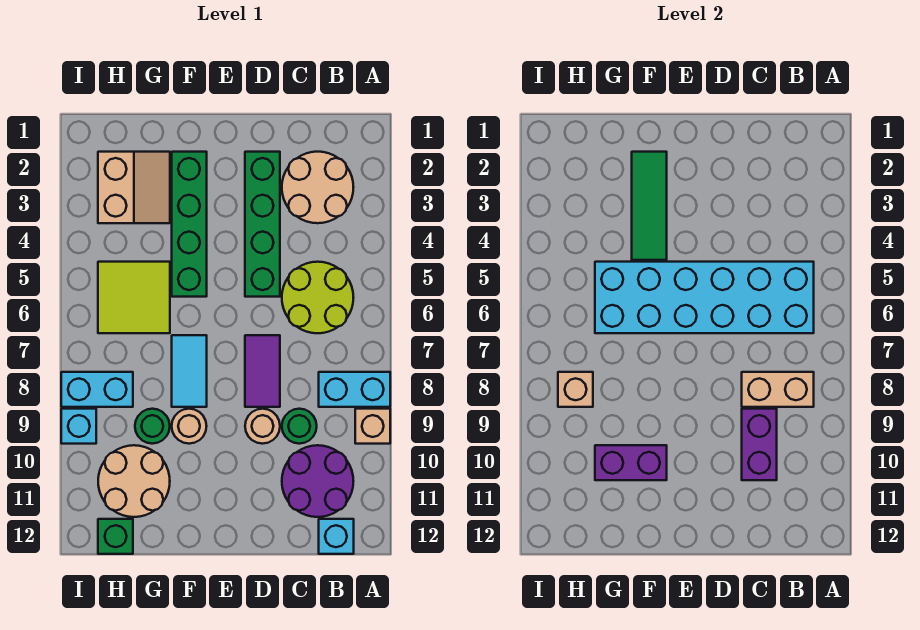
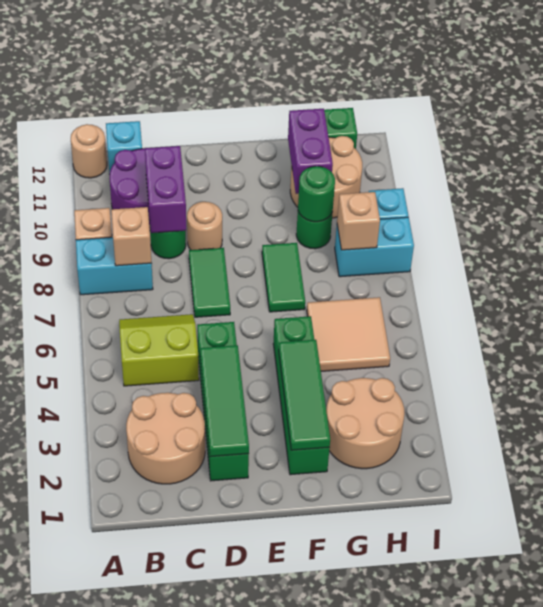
lime round brick B5:C6 level 1 -> lime slope B5:C6 level 1 top 5
cyan brick B5:G6 level 2 -> none
tan brick B8:C8 level 2 -> tan brick B8 level 2
none -> green tile D2:D4 level 2
purple tile D7:D8 level 1 -> green tile D7:D8 level 1
cyan tile F7:F8 level 1 -> green tile F7:F8 level 1
tan round brick F9 level 1 -> tan round brick A12 level 1
purple brick F10:G10 level 2 -> purple brick G10:G11 level 2
tan slope G2:H3 level 1 top H -> tan round brick G2:H3 level 1
lime tile G5:H6 level 1 -> tan tile G5:H6 level 1
none -> green round brick G9 level 2

